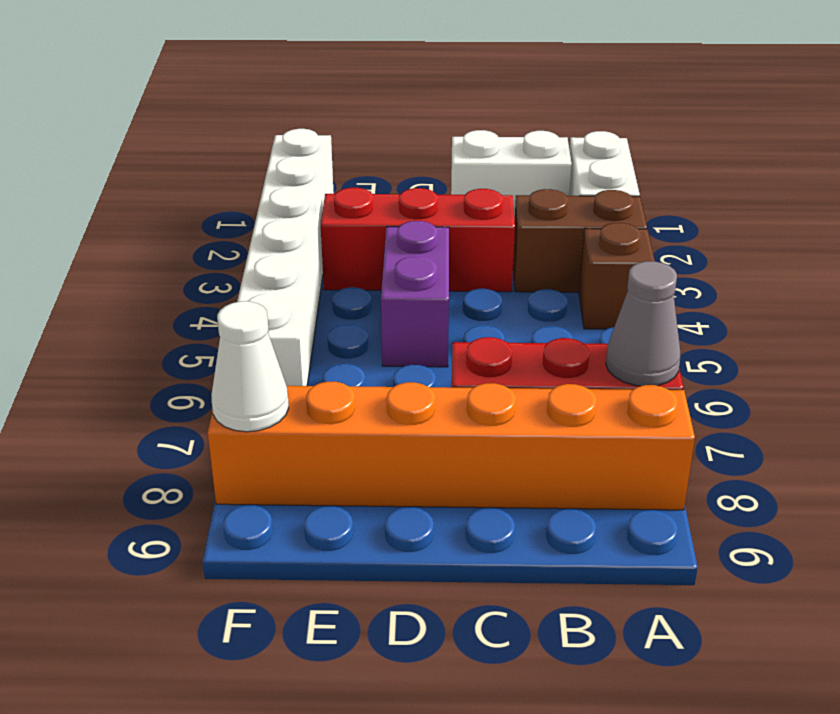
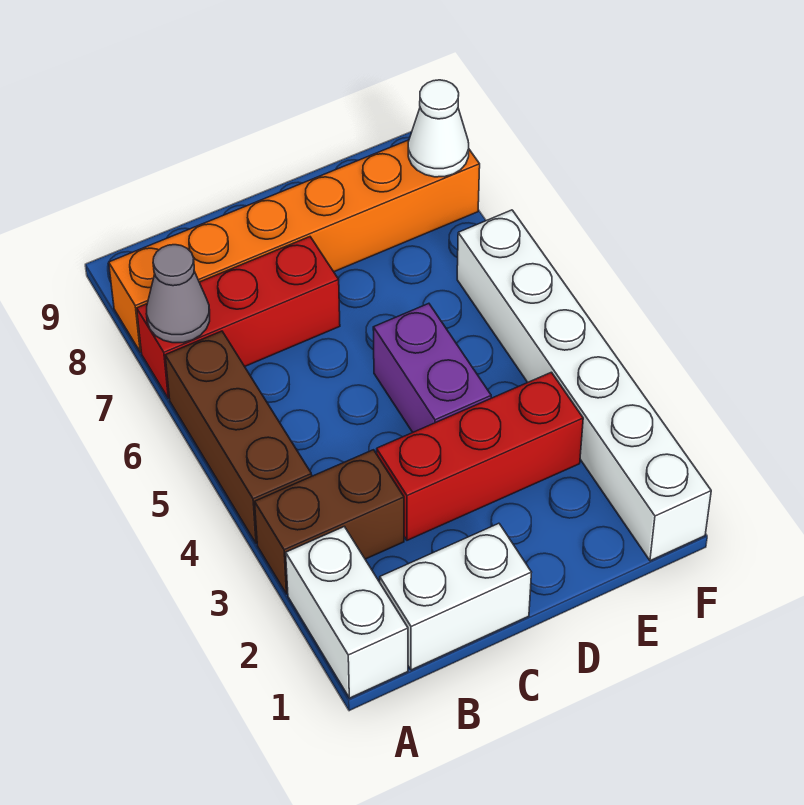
brown brick A4 level 1 -> brown brick A4:A6 level 1

